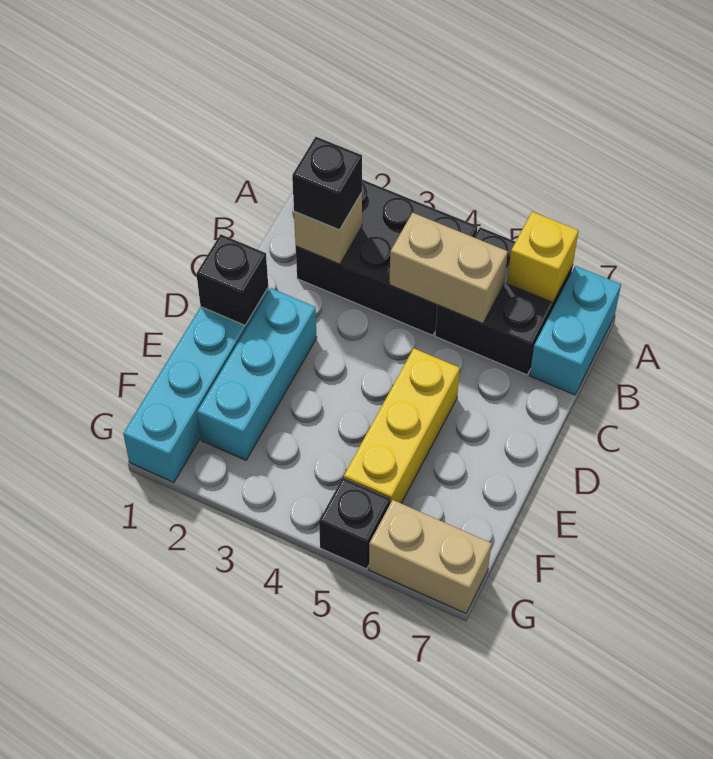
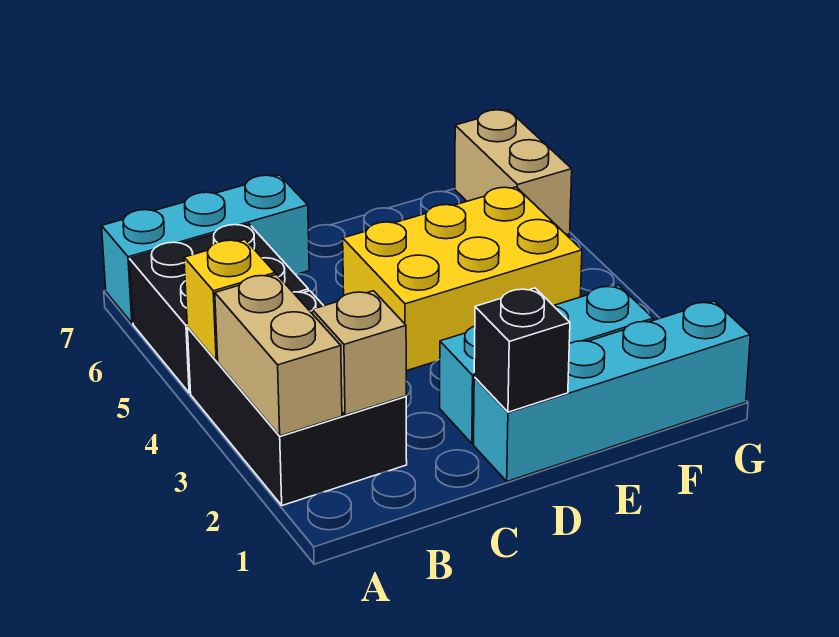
yellow brick A6 level 2 -> yellow brick A4 level 2
cyan brick A7:B7 level 1 -> cyan brick A7:C7 level 1
black brick B2 level 3 -> none
tan brick B4:B5 level 2 -> tan brick A2:A3 level 2
yellow brick D5:F5 level 1 -> yellow brick D4:F5 level 1
black brick G5 level 1 -> none

